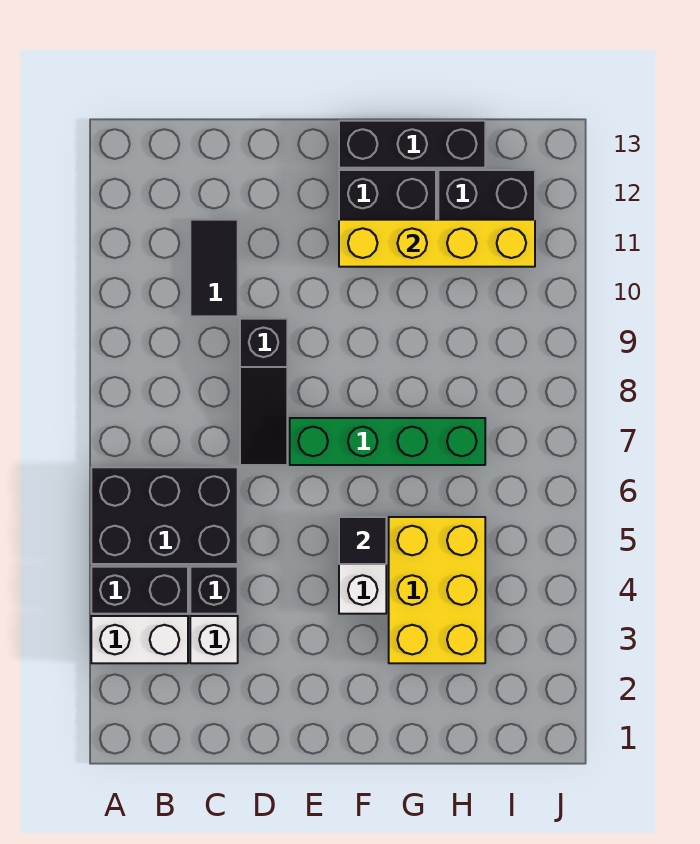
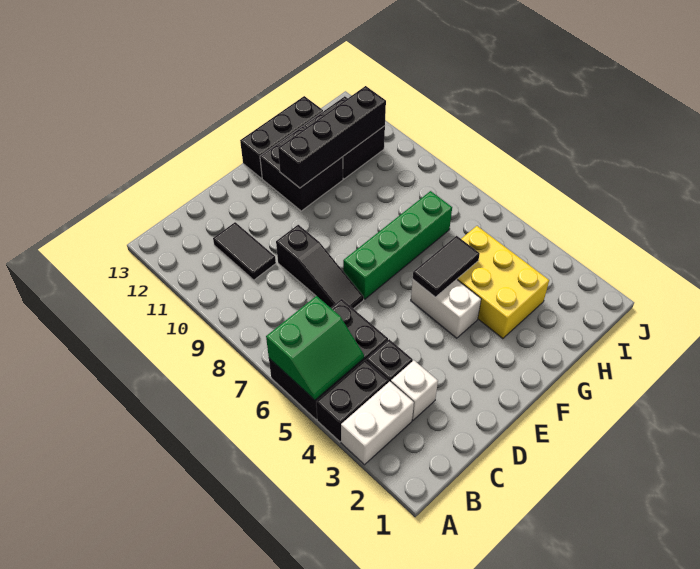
none -> green slope A5:B6 level 2 top 6
black tile F5 level 2 -> black tile F5:G5 level 2
yellow brick F11:I11 level 2 -> black brick F11:I11 level 2

